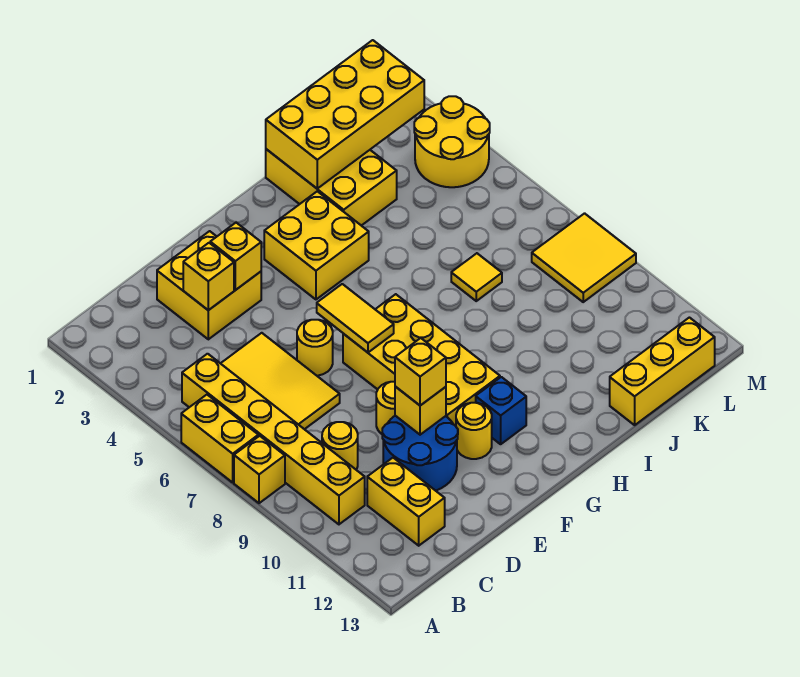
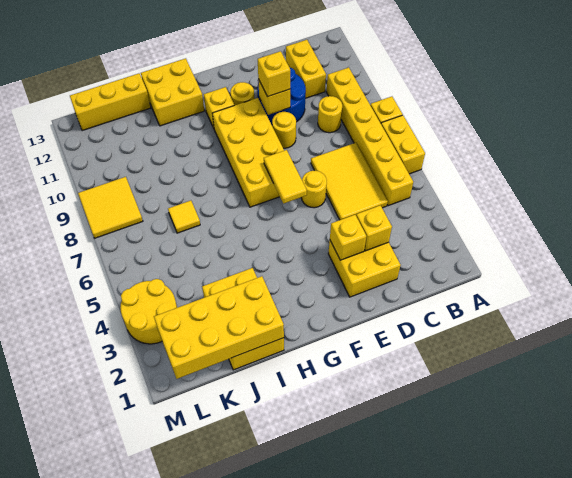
yellow brick G3:H4 level 1 -> yellow brick H12:I13 level 1
blue brick G11 level 1 -> yellow brick G11 level 1

